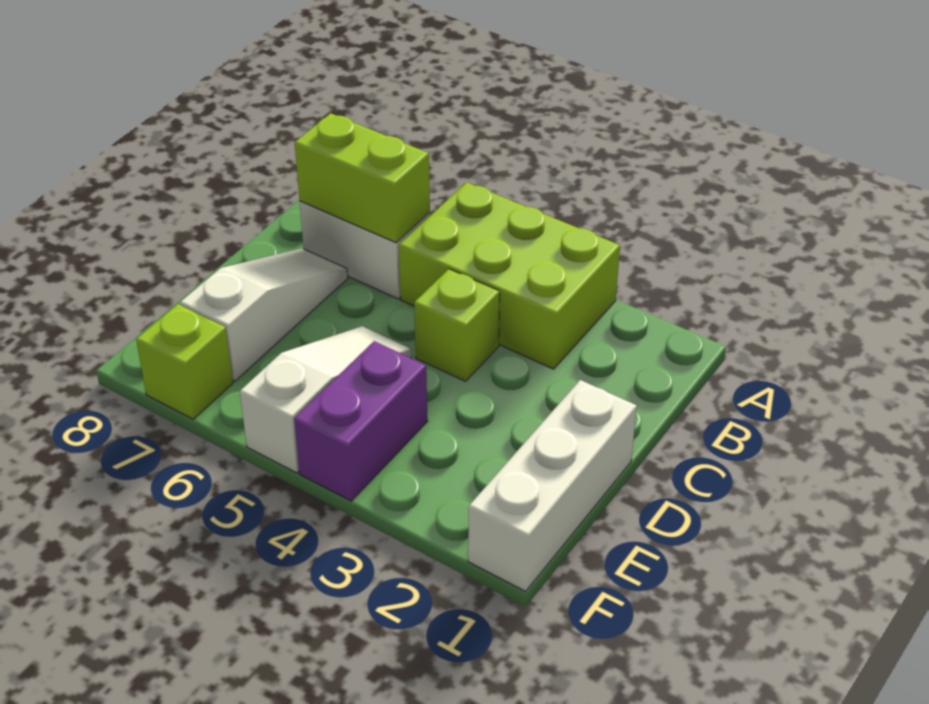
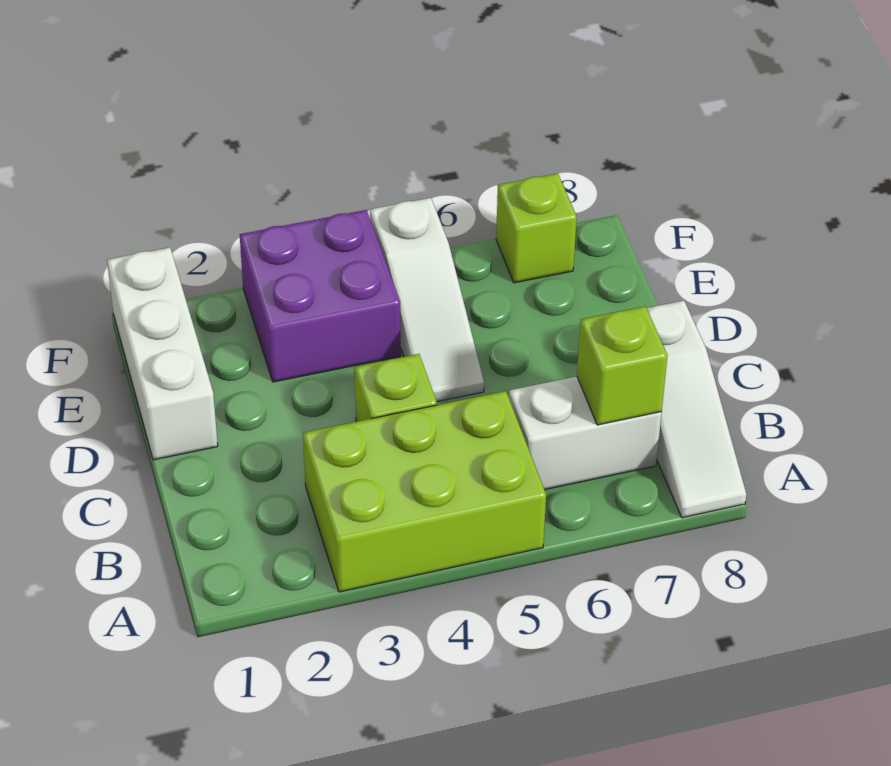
lime brick B6:B7 level 2 -> lime brick B7 level 2
white slope C7:E7 level 1 top E -> white slope A8:C8 level 1 top C
purple brick E4:F4 level 1 -> purple brick E3:F4 level 1

